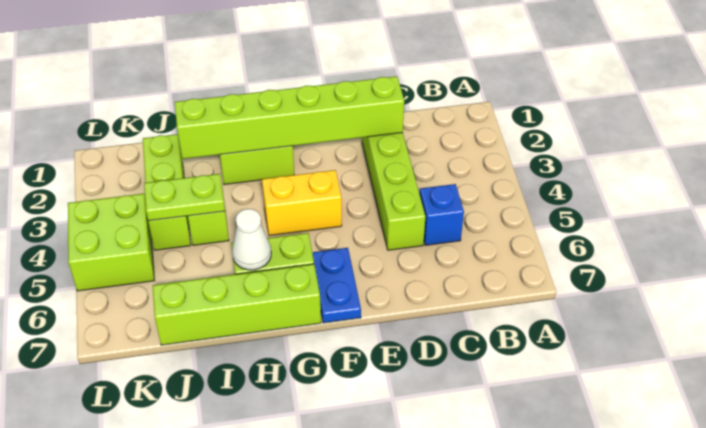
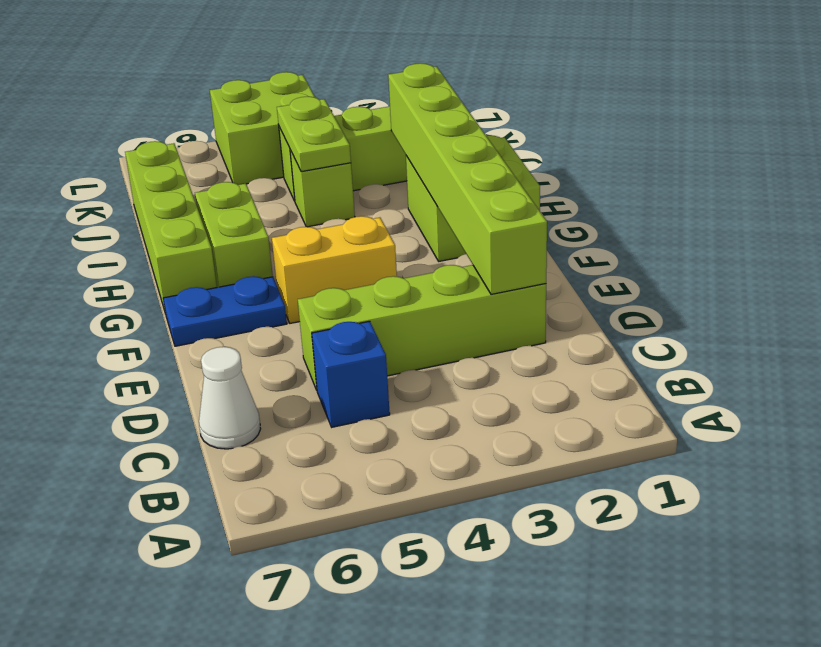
yellow brick F4:G4 level 1 -> yellow brick F4:F5 level 1
white cone H6 level 2 -> white cone C7 level 1

